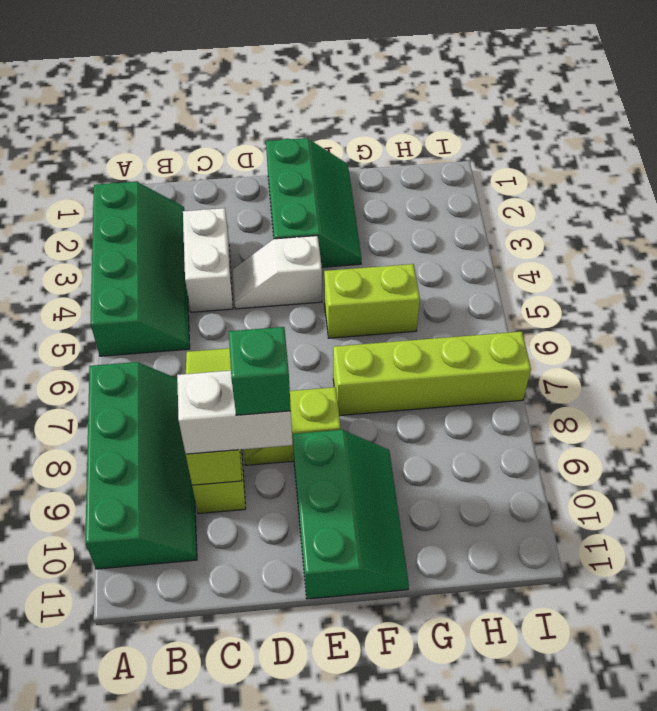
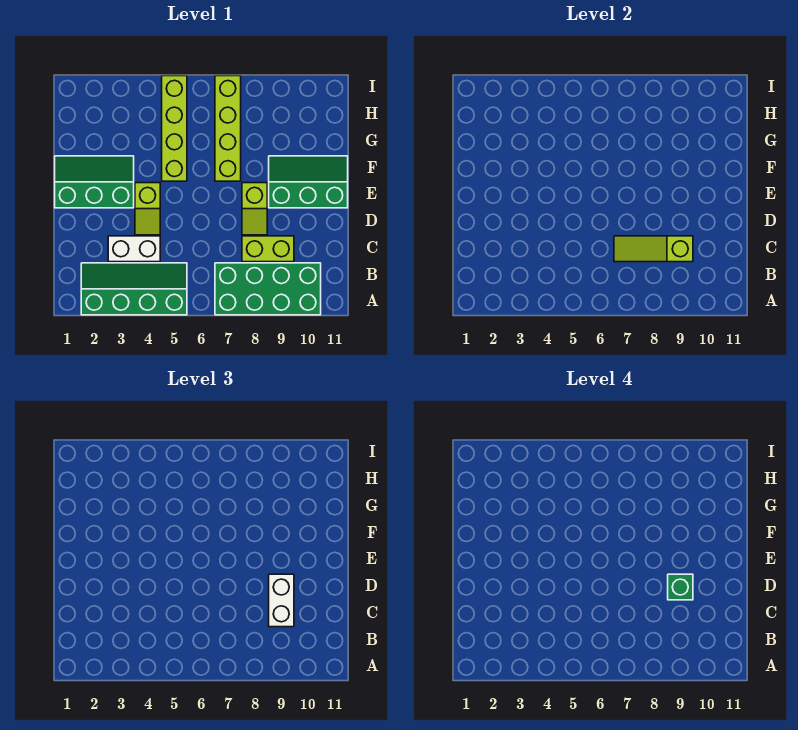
green slope A7:B10 level 1 top A -> green brick A7:B10 level 1
white slope D4:E4 level 1 top E -> lime slope D4:E4 level 1 top E
lime brick F5:G5 level 1 -> lime brick F5:I5 level 1

